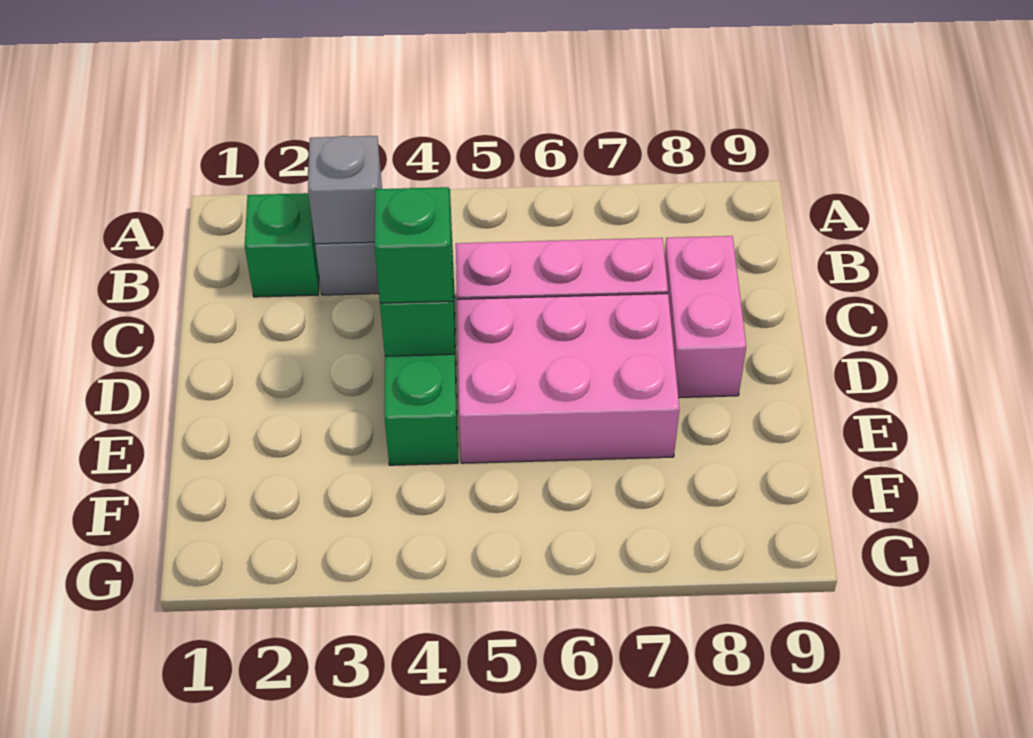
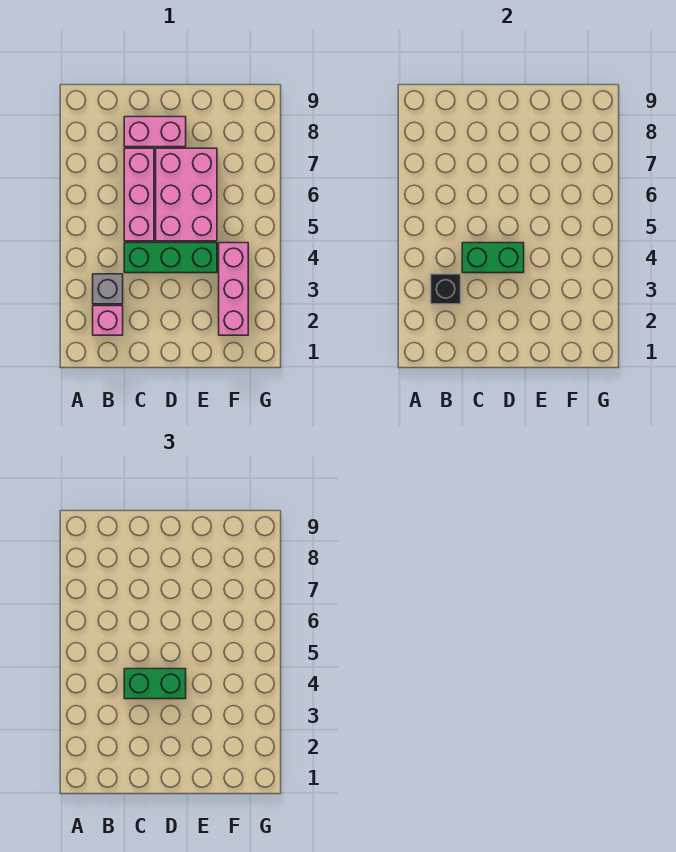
green brick B2 level 1 -> pink brick B2 level 1
grey brick B3 level 2 -> black brick B3 level 2
green brick D4 level 3 -> green brick C4:D4 level 3
none -> pink brick F2:F4 level 1

